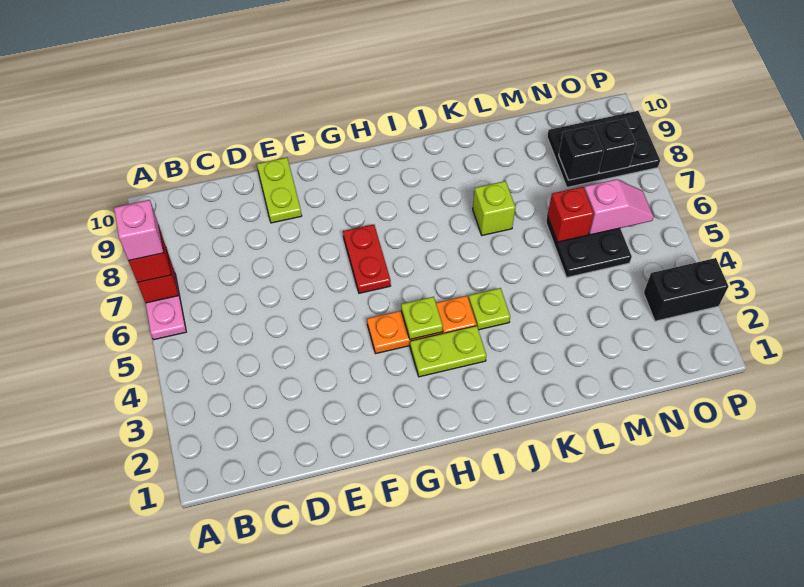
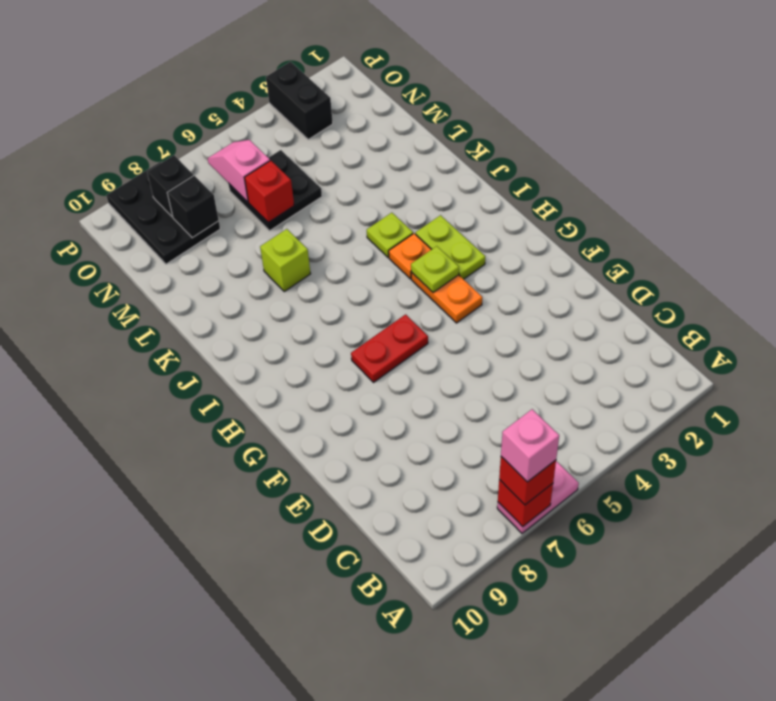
lime plate E9:E10 level 1 -> none

